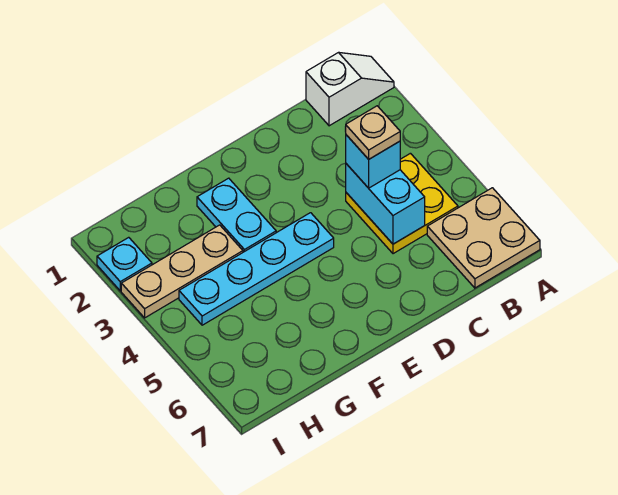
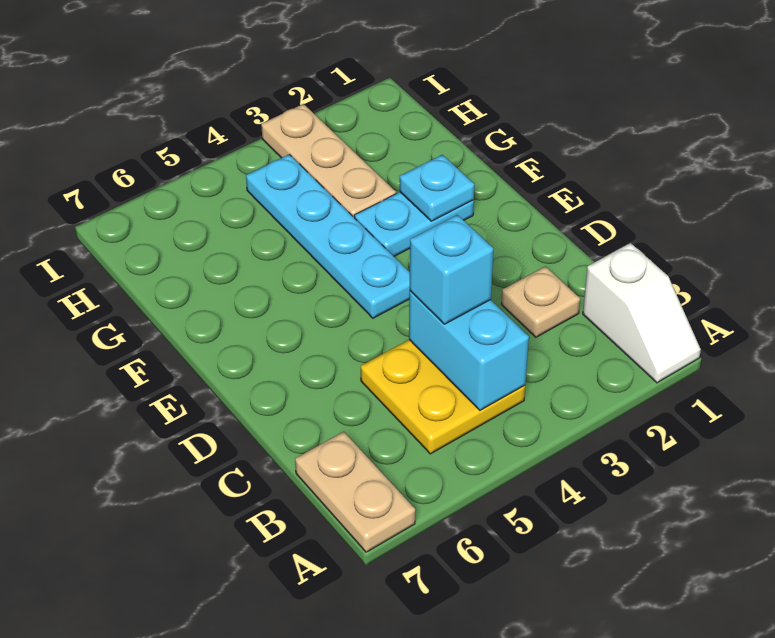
tan plate A6:B7 level 1 -> tan plate A7:B7 level 1
cyan brick C4:C5 level 2 -> cyan brick B4:C4 level 2
tan plate C4 level 4 -> tan plate C2 level 1
cyan plate I2 level 1 -> cyan plate F2 level 2

